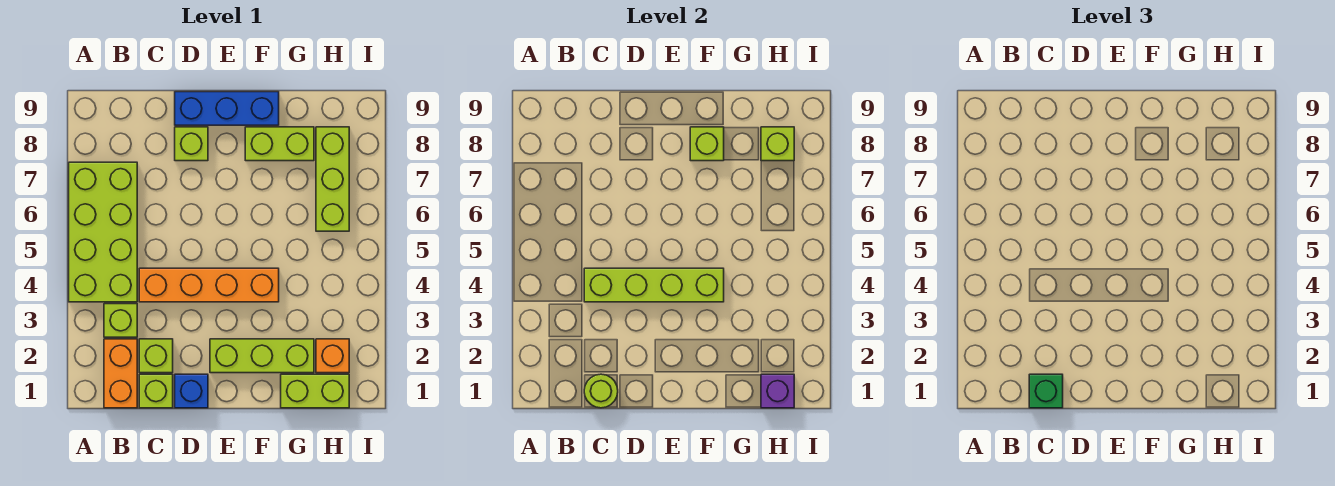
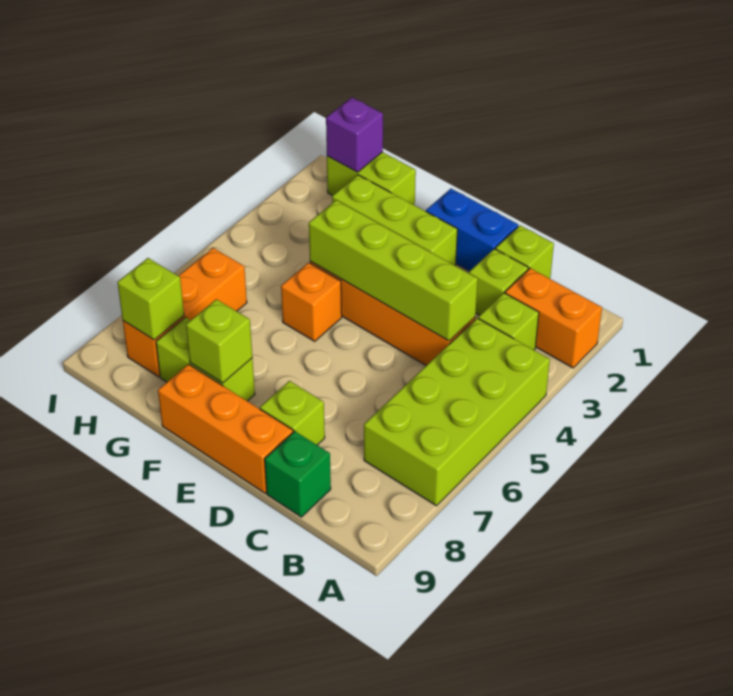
orange brick B1:B2 level 1 -> orange brick A2:B2 level 1
lime round brick C1 level 2 -> none
green brick C1 level 3 -> green brick C9 level 1
blue brick D1 level 1 -> blue brick D1:E1 level 1
blue brick D9:F9 level 1 -> orange brick D9:F9 level 1
orange brick H2 level 1 -> orange brick F5 level 1
lime brick H6:H8 level 1 -> orange brick H6:H8 level 1

